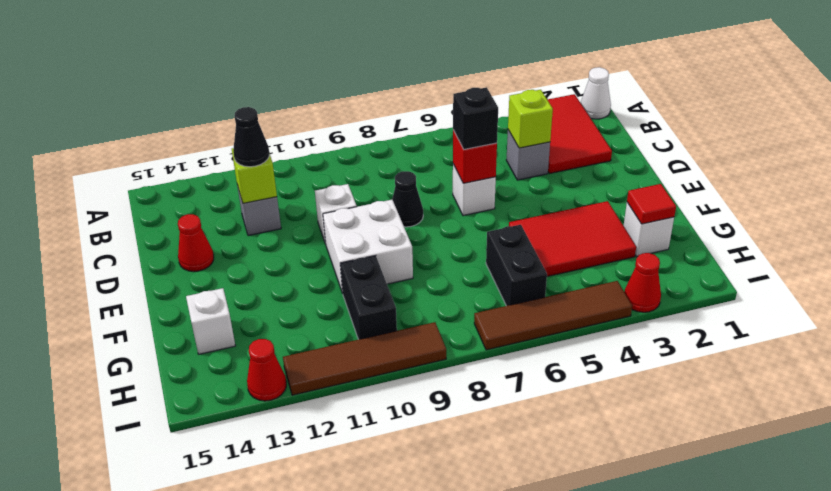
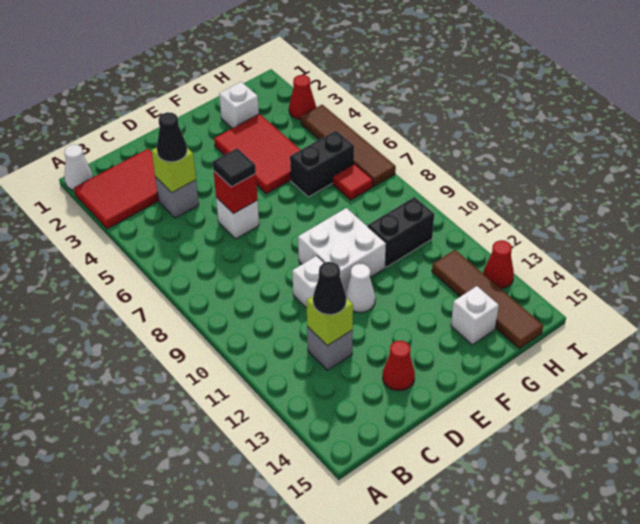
black brick D6 level 3 -> black tile D6 level 3
black cone D8 level 1 -> black cone C4 level 3
none -> white cone E11 level 1
red tile G2 level 2 -> red tile H7 level 1
brown tile I9:I12 level 1 -> brown tile H12:H15 level 1

